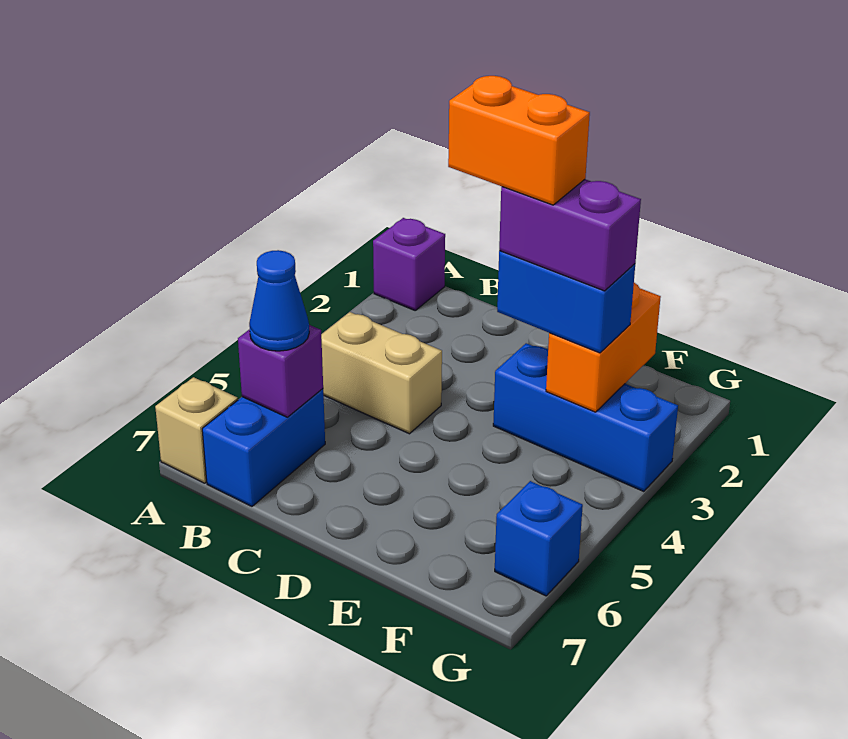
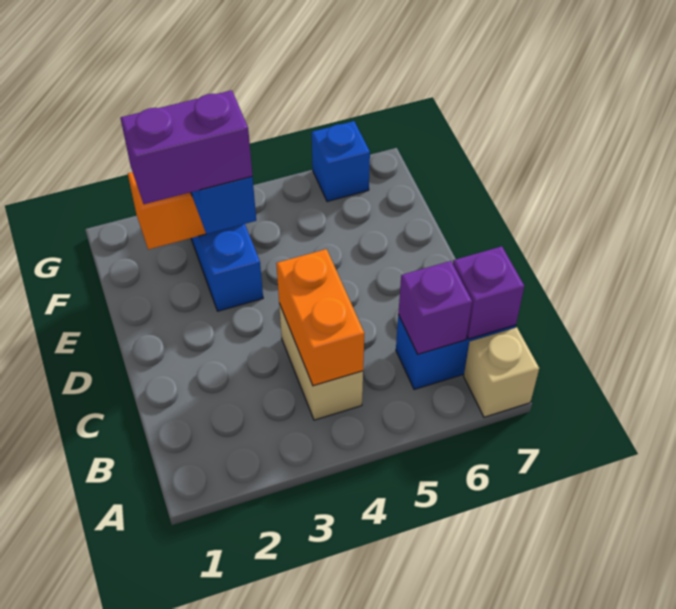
purple brick A1 level 1 -> purple brick B7 level 2
blue cone B6 level 3 -> none
orange brick D3:E3 level 5 -> orange brick B4:C4 level 2
purple brick E3:F3 level 4 -> purple brick E2:E3 level 4

